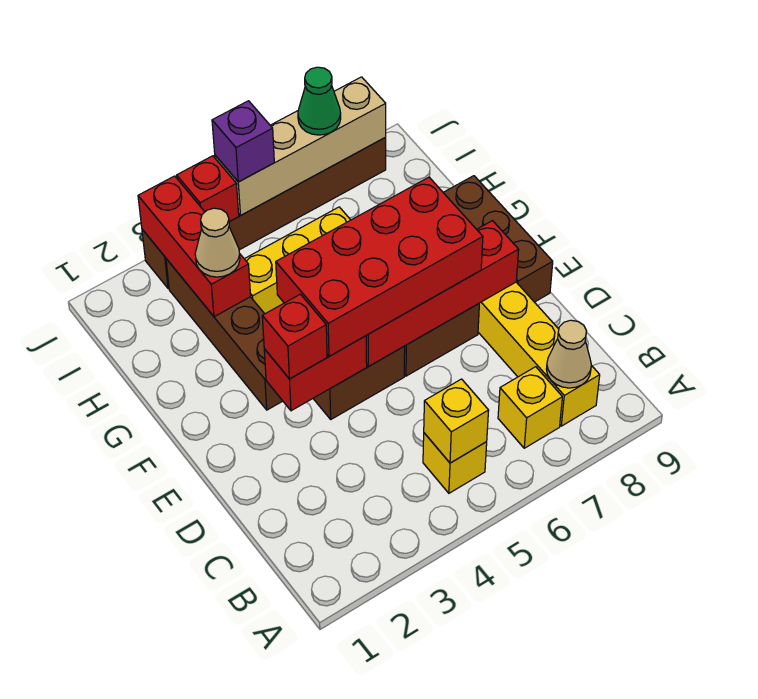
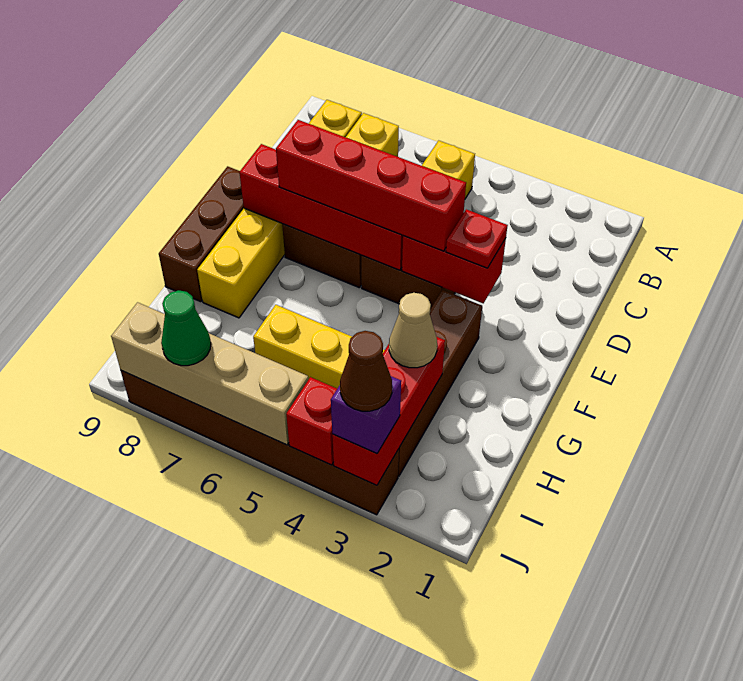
yellow brick B5 level 2 -> none
tan cone B8 level 2 -> none
red brick E3 level 3 -> red plate E3 level 3
red brick E4:F7 level 3 -> red brick E4:E7 level 3
none -> brown cone J3 level 4
purple brick J5 level 3 -> purple brick J3 level 3

